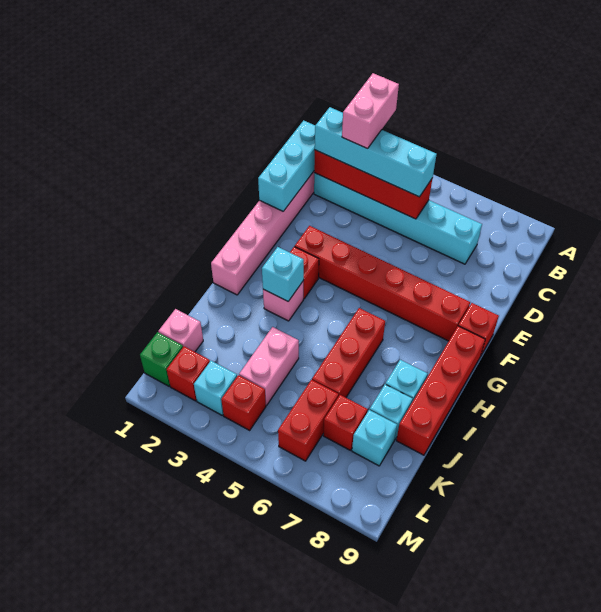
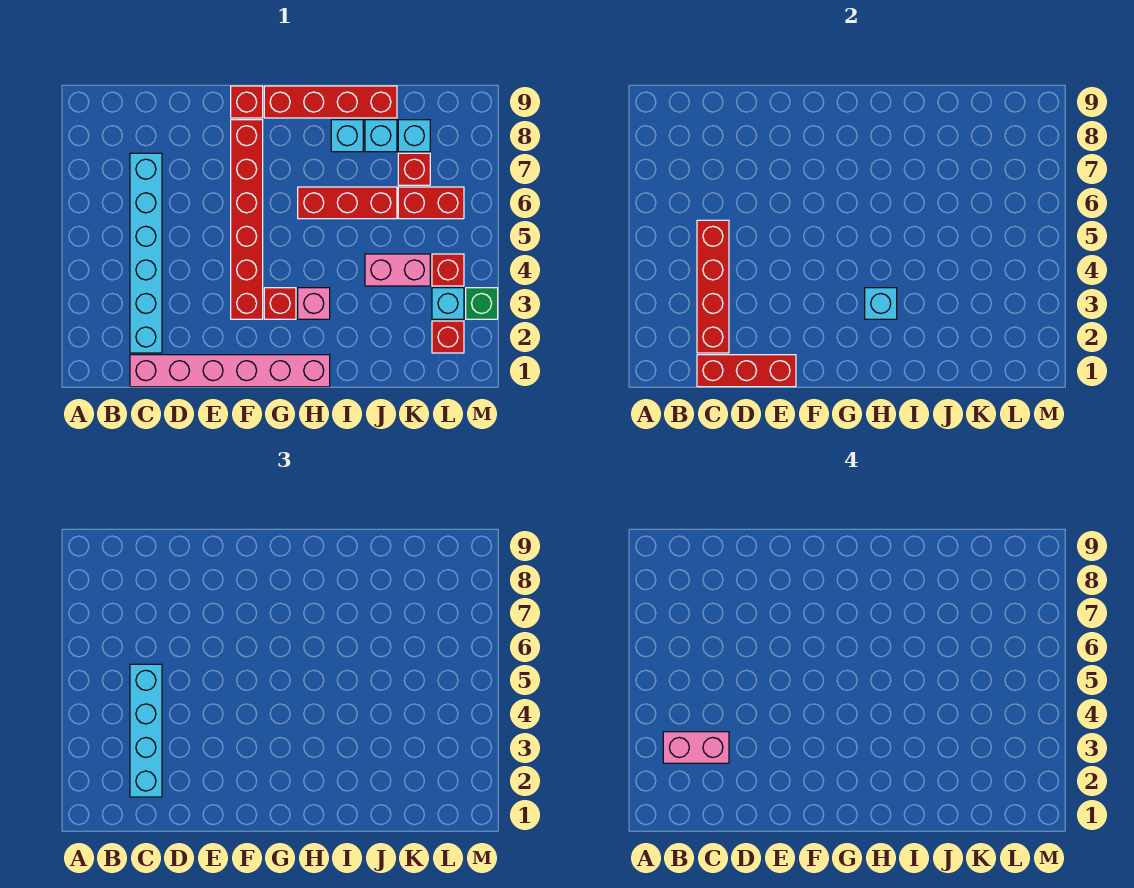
cyan brick C1:E1 level 2 -> red brick C1:E1 level 2
pink brick K1 level 1 -> none
green brick L1 level 1 -> green brick M3 level 1

